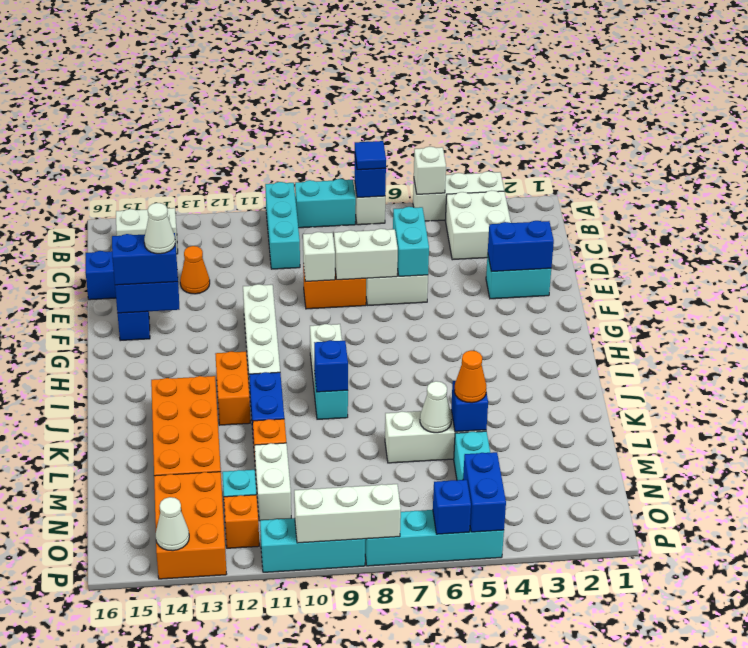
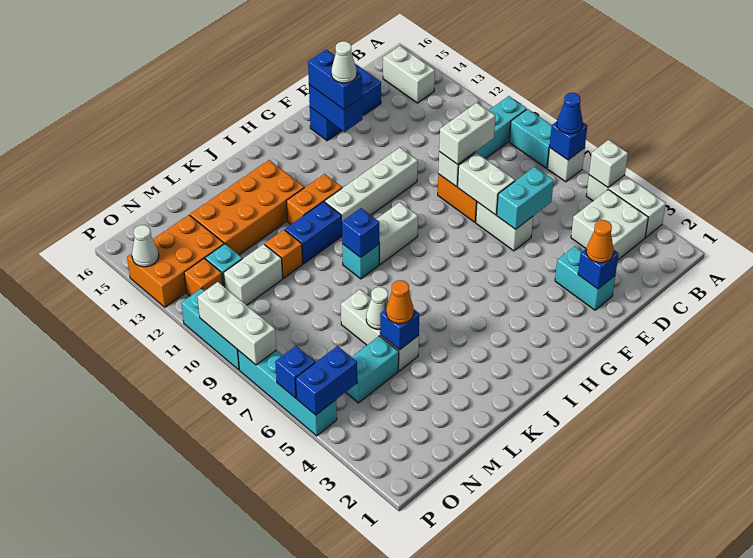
blue tile A7 level 3 -> blue cone A7 level 3
none -> white brick D9:E9 level 3
orange cone D13 level 1 -> orange cone E2 level 3
blue brick E2:E3 level 2 -> blue brick E2 level 2

